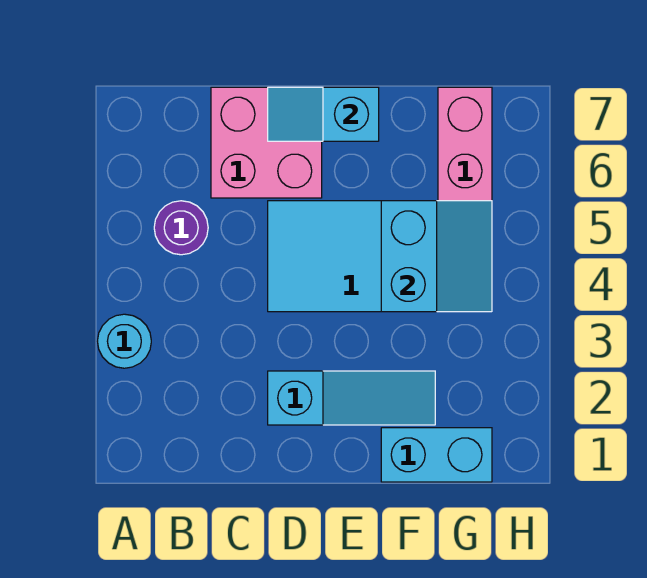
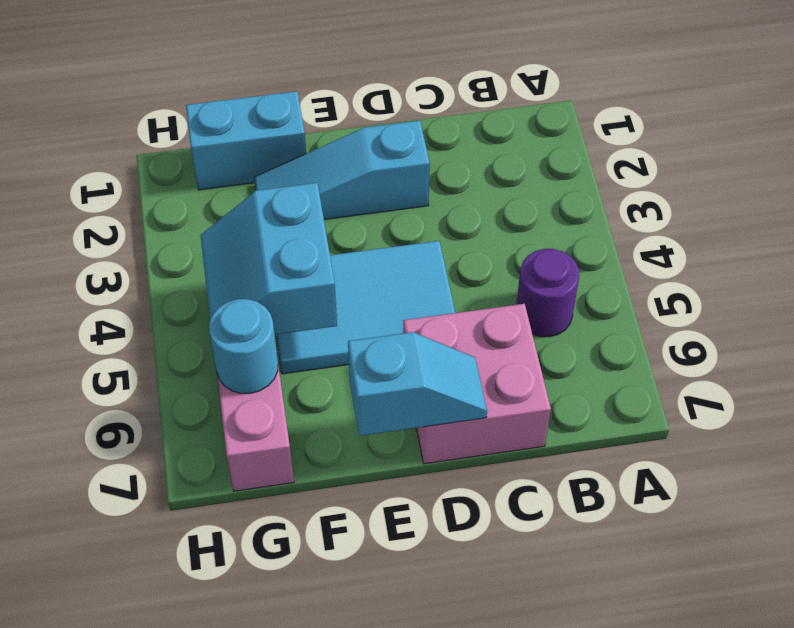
cyan round brick A3 level 1 -> cyan round brick G6 level 2

